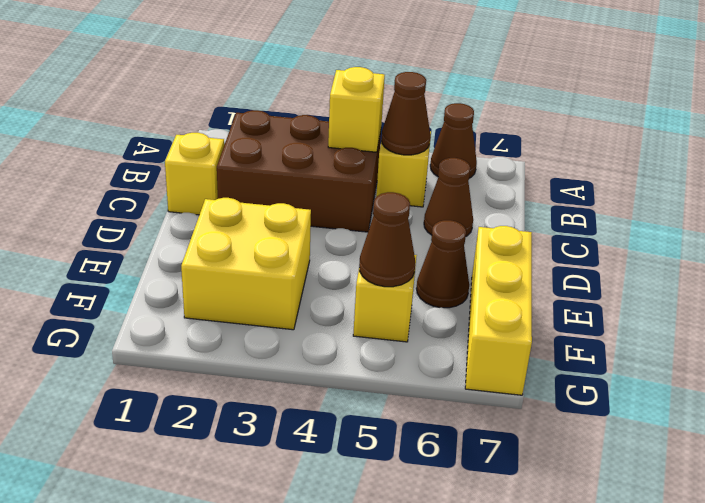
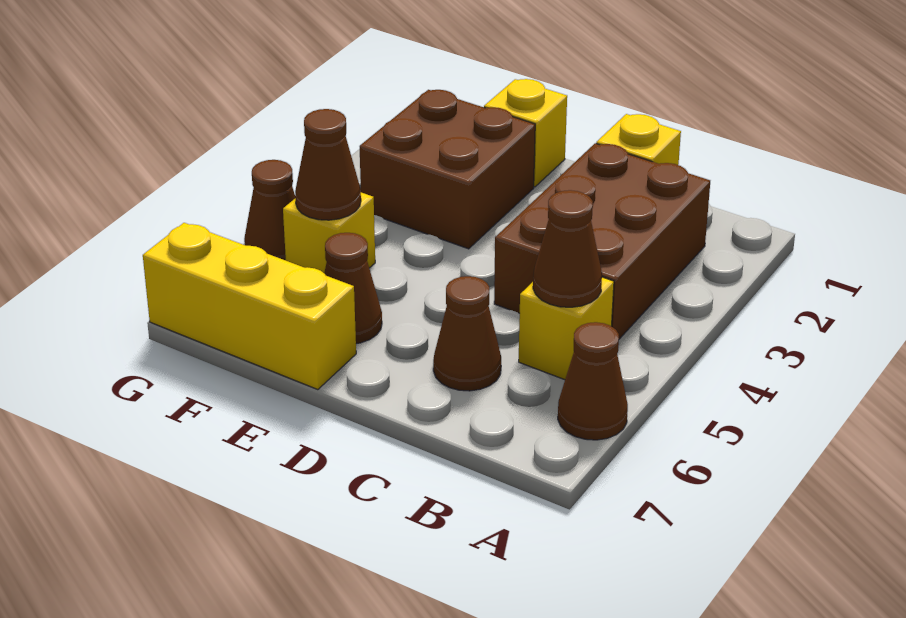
yellow brick B4 level 2 -> yellow brick E1 level 1
yellow brick E2:F3 level 1 -> brown brick E2:F3 level 1
none -> brown cone G5 level 1

